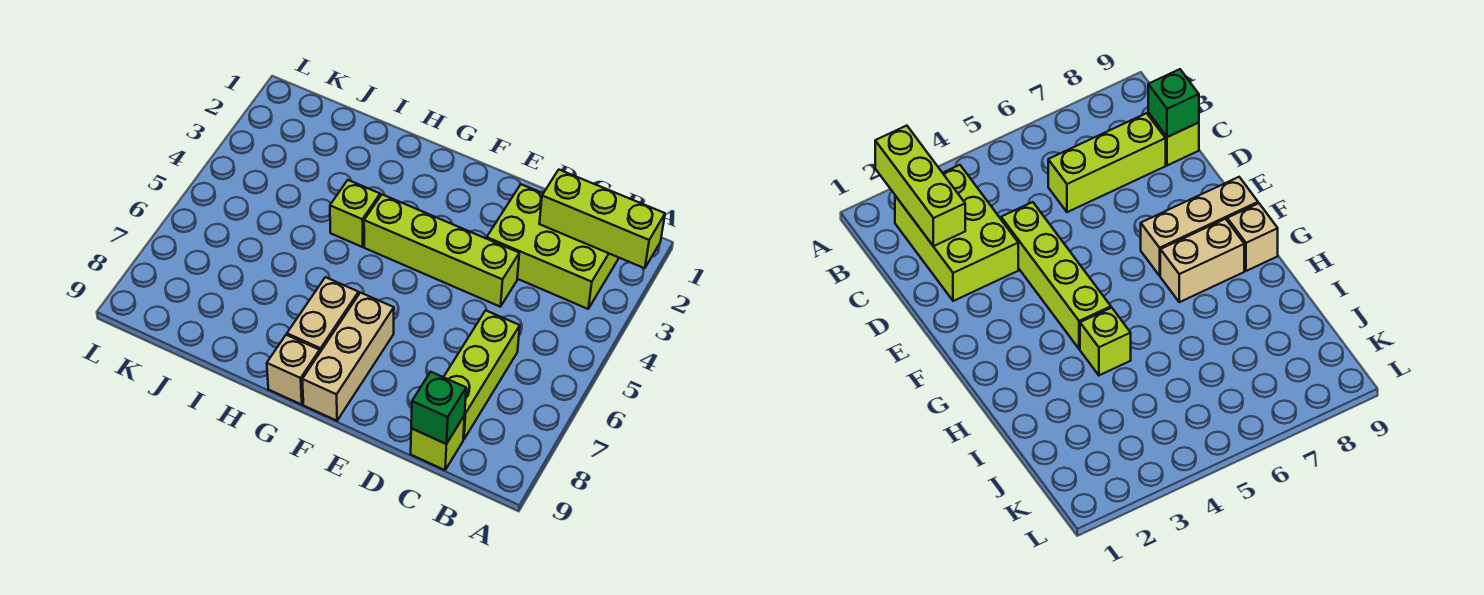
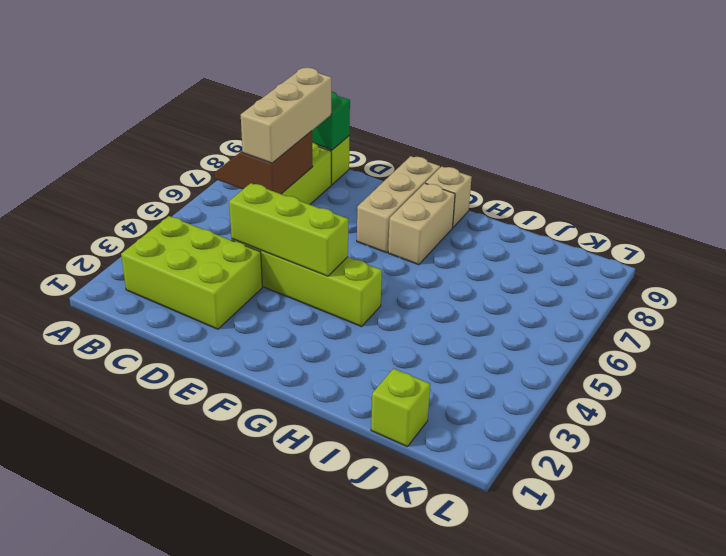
lime brick A2:C2 level 2 -> lime brick D4:F4 level 2
none -> brown slope B6:C7 level 2 top C
none -> tan brick C6:C8 level 3
lime brick H4 level 1 -> lime brick J1 level 1

